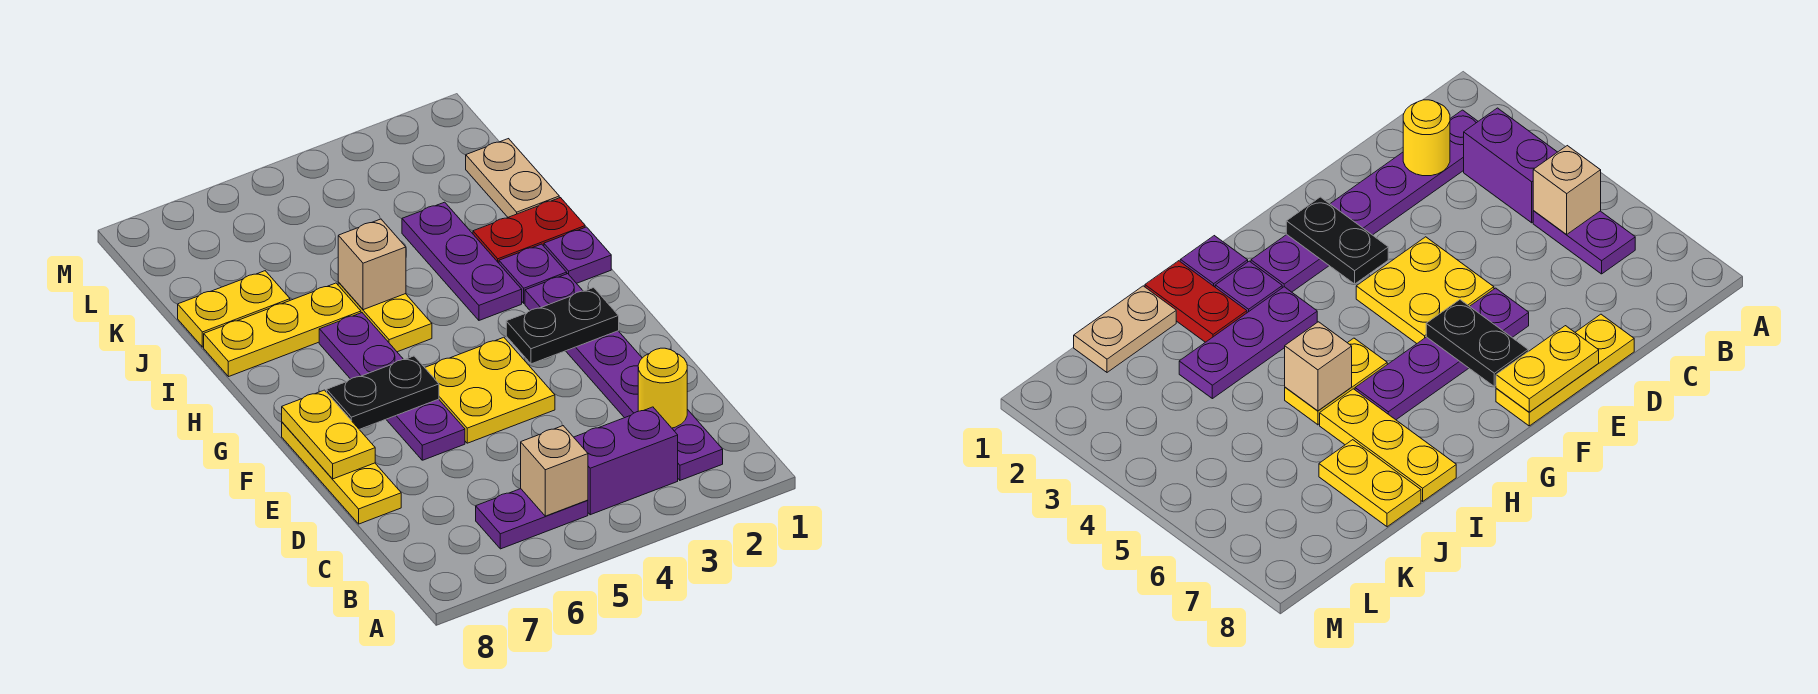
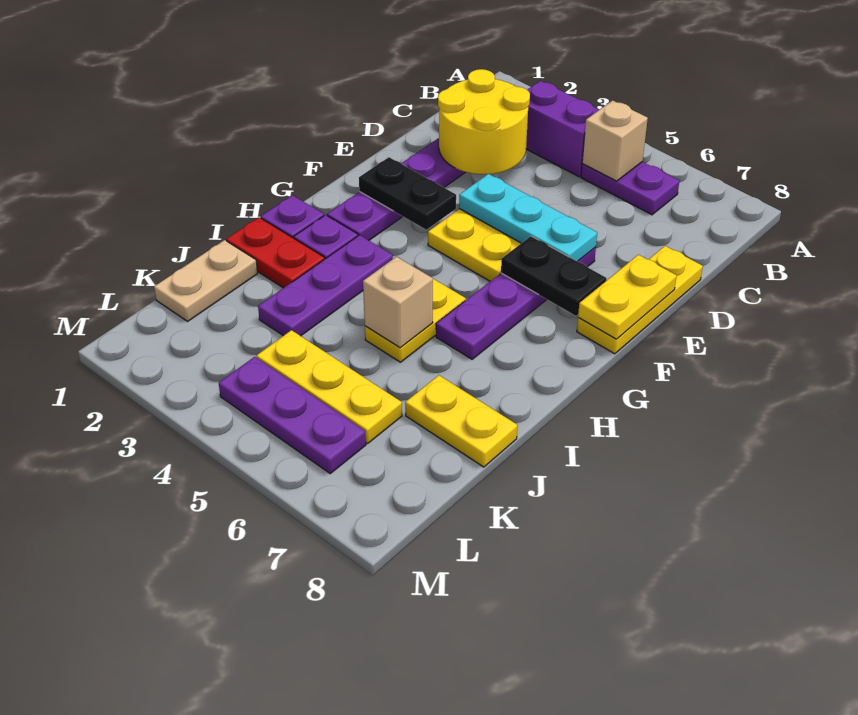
yellow round brick C2 level 2 -> yellow round brick C2:D3 level 2
none -> cyan plate E4:E6 level 2
yellow plate I6:I8 level 1 -> yellow plate K4:K6 level 1
none -> purple plate L4:L6 level 1

